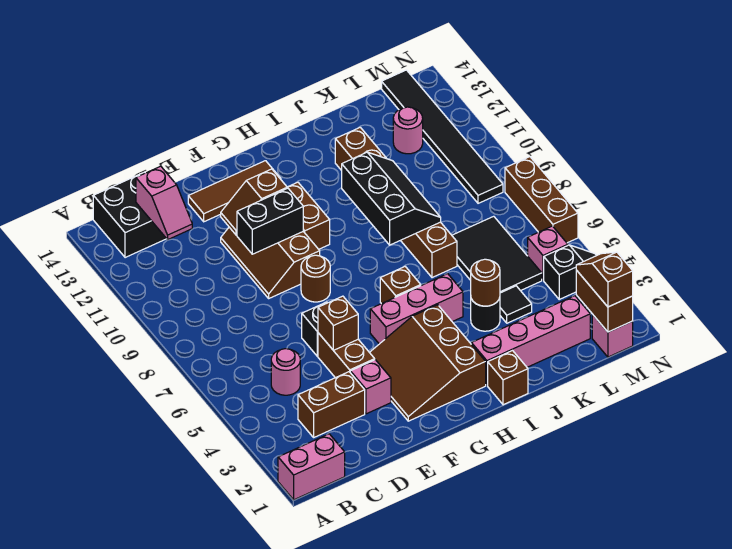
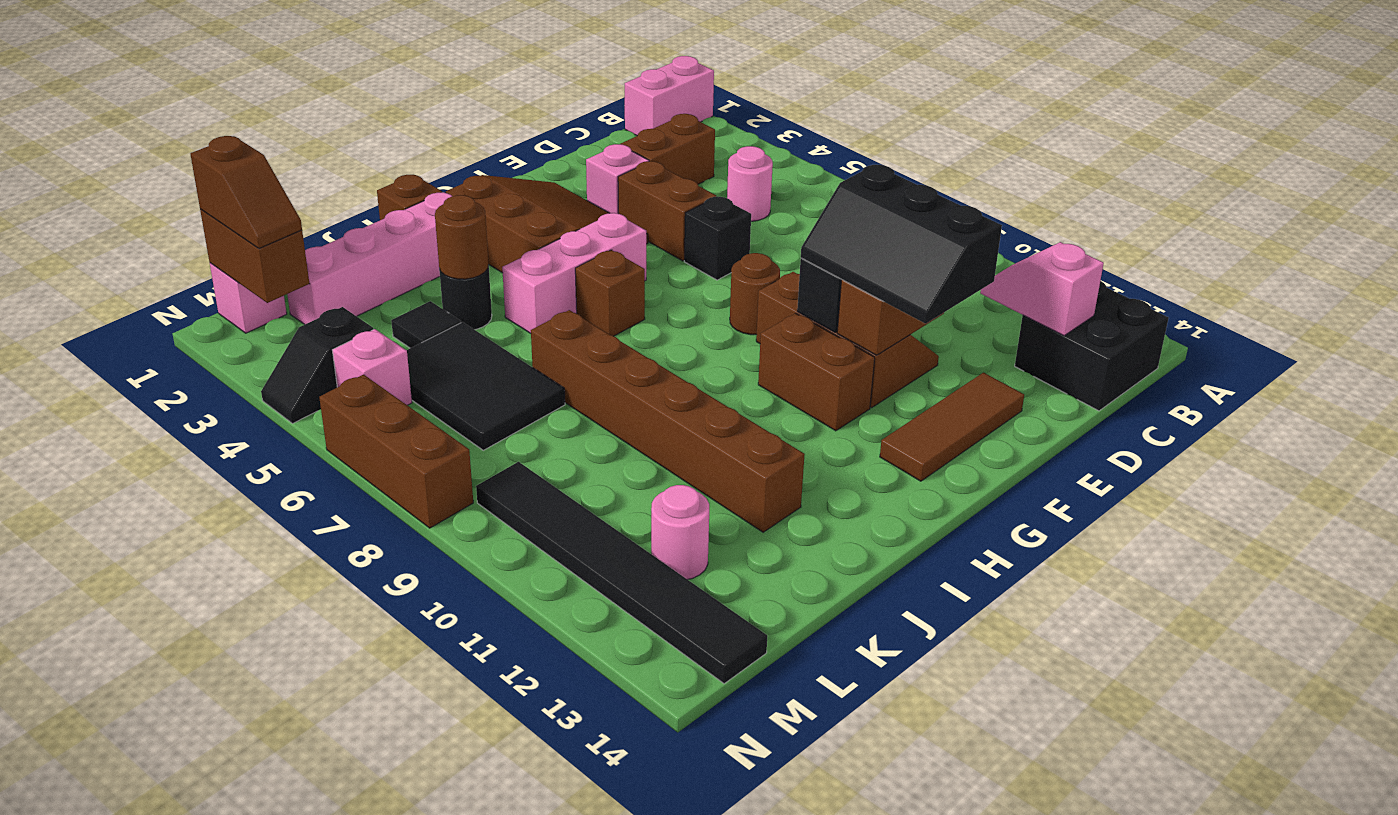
brown brick E5 level 2 -> none
black slope I8:J10 level 2 top I -> black slope E10:F12 level 3 top E

